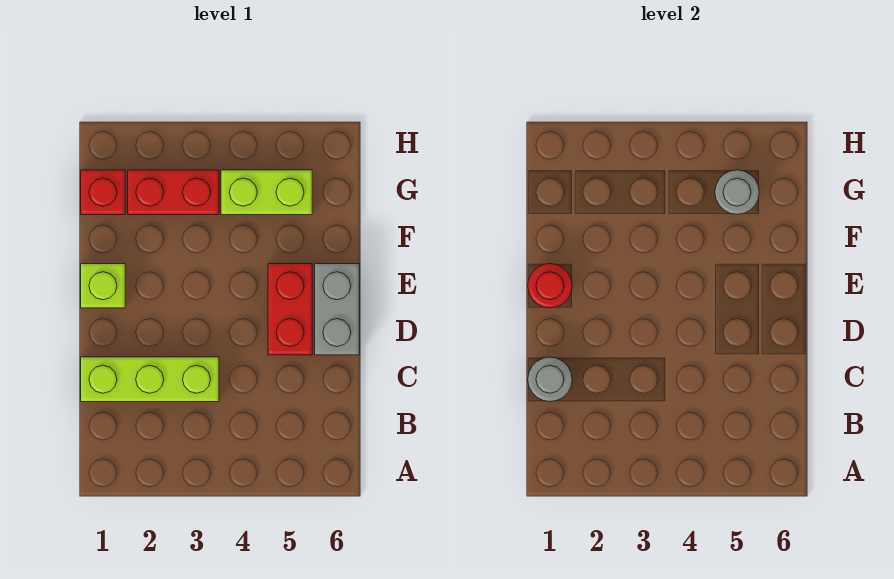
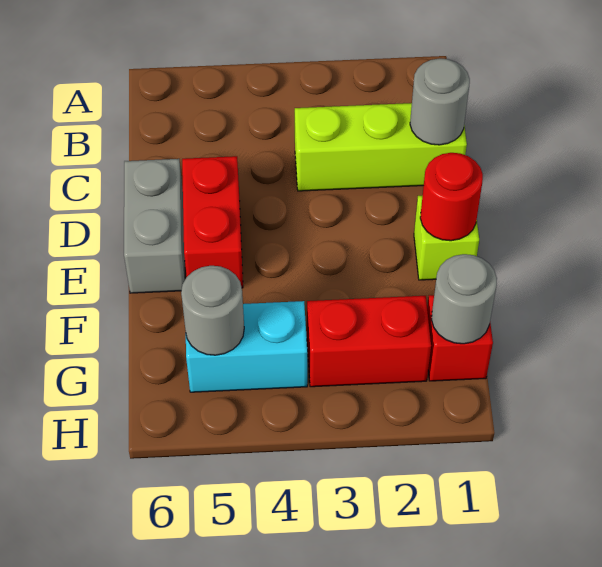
none -> grey round brick G1 level 2
lime brick G4:G5 level 1 -> cyan brick G4:G5 level 1

